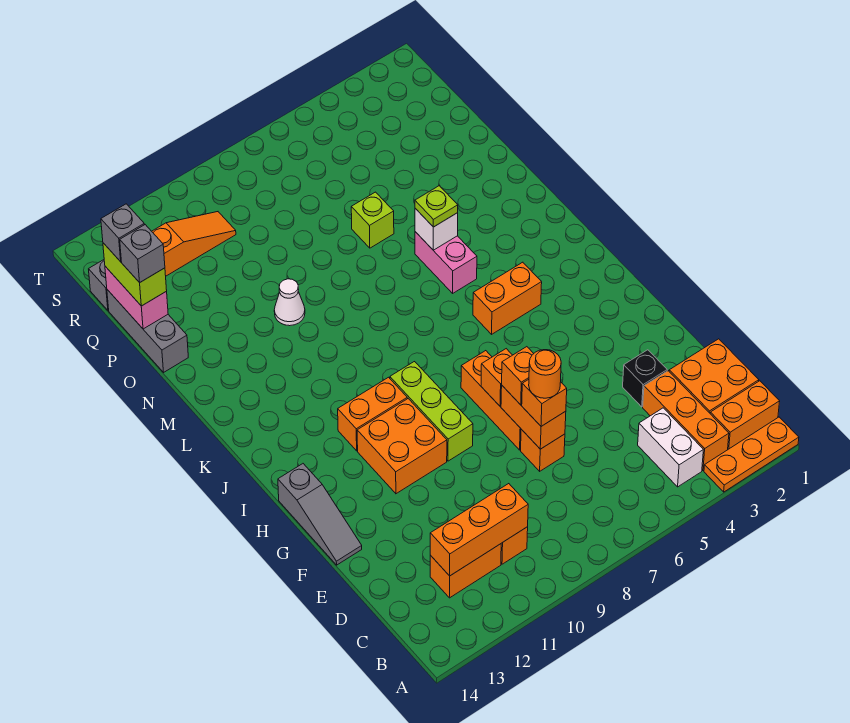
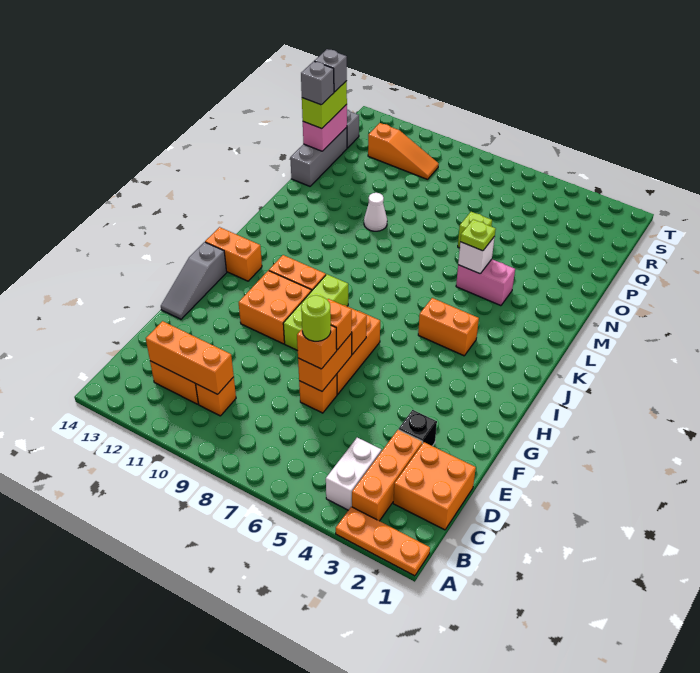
orange brick B1:B2 level 1 -> orange brick I13:I14 level 1
orange round brick E7 level 4 -> lime round brick E7 level 4
pink brick L5:M5 level 1 -> pink brick M4:M5 level 1

